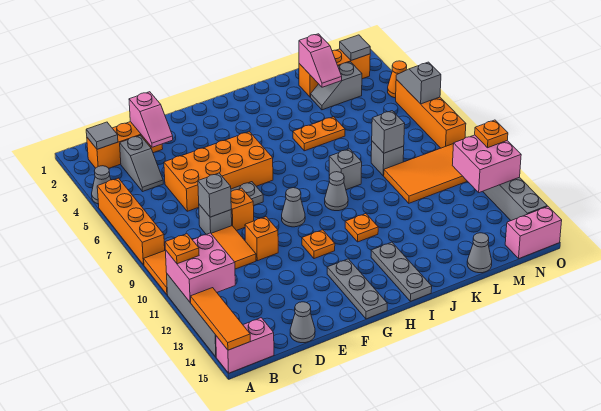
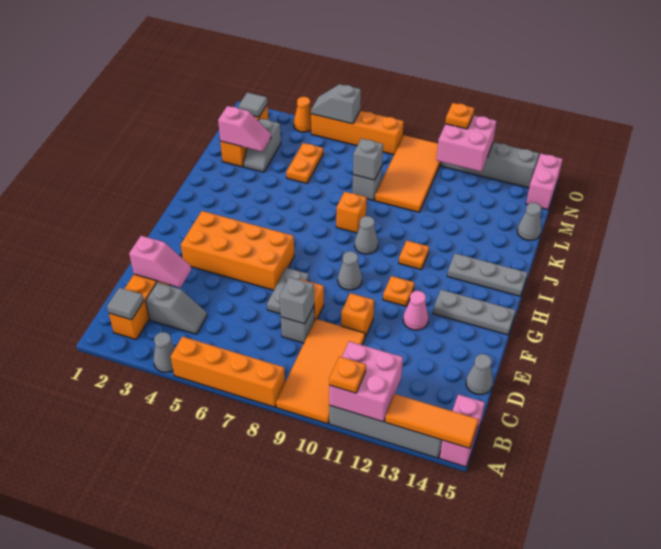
orange brick D5:G6 level 1 -> orange brick F3:G6 level 1
none -> pink cone F12 level 1
orange plate J5:K5 level 1 -> orange plate L5:M5 level 1
grey brick J8 level 1 -> orange brick J8 level 1

